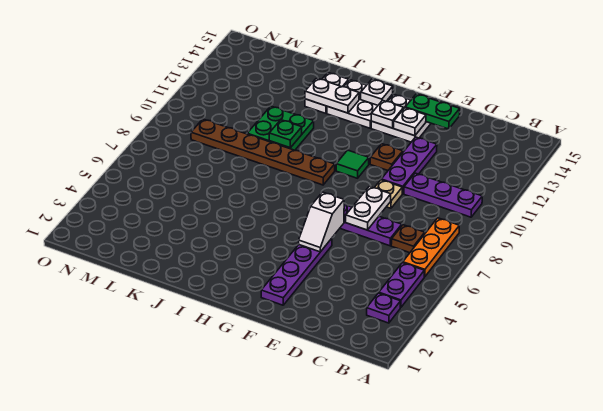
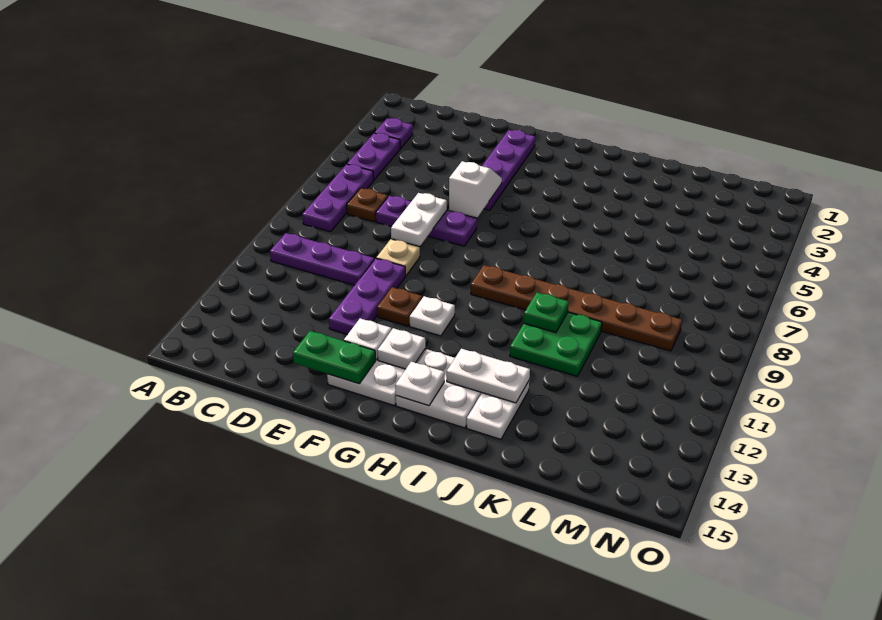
orange plate B6:B8 level 1 -> purple plate B6:B8 level 1
green tile G10 level 1 -> none
none -> white plate G11 level 1

